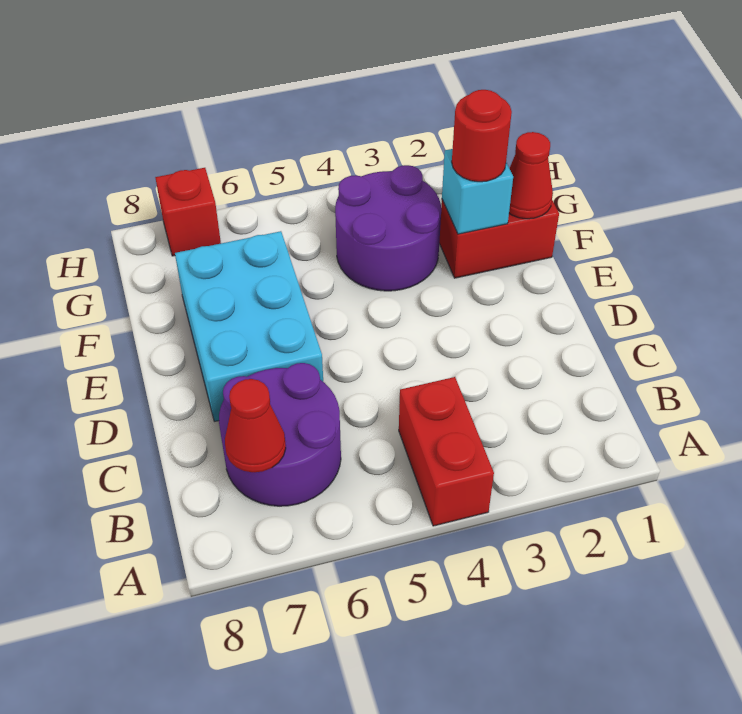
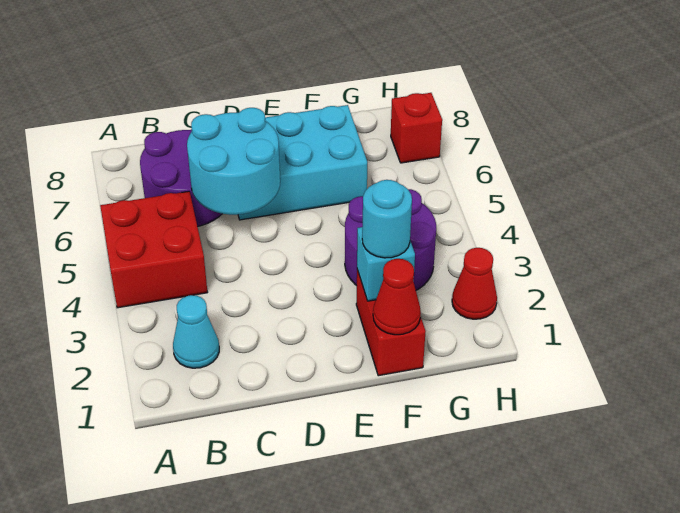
red brick A4:B4 level 1 -> red brick A4:B5 level 1
none -> cyan cone B2 level 1
red cone B7 level 2 -> red cone H2 level 1
none -> cyan round brick C5:D6 level 2
red round brick F2 level 3 -> cyan round brick F2 level 3

